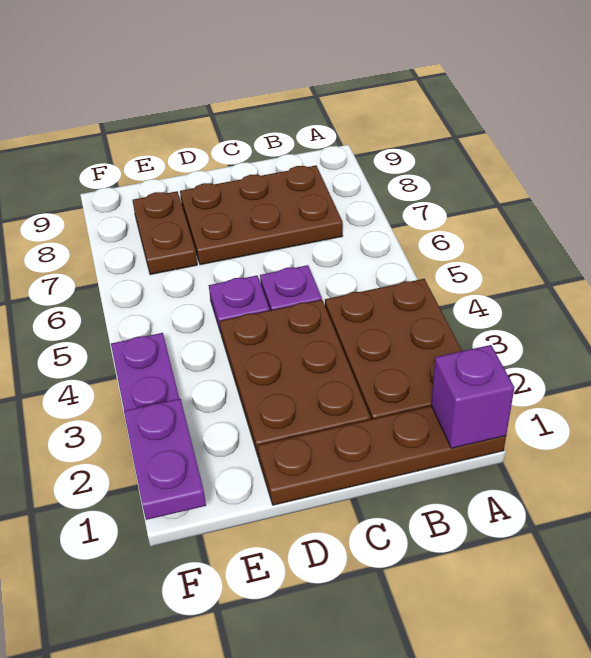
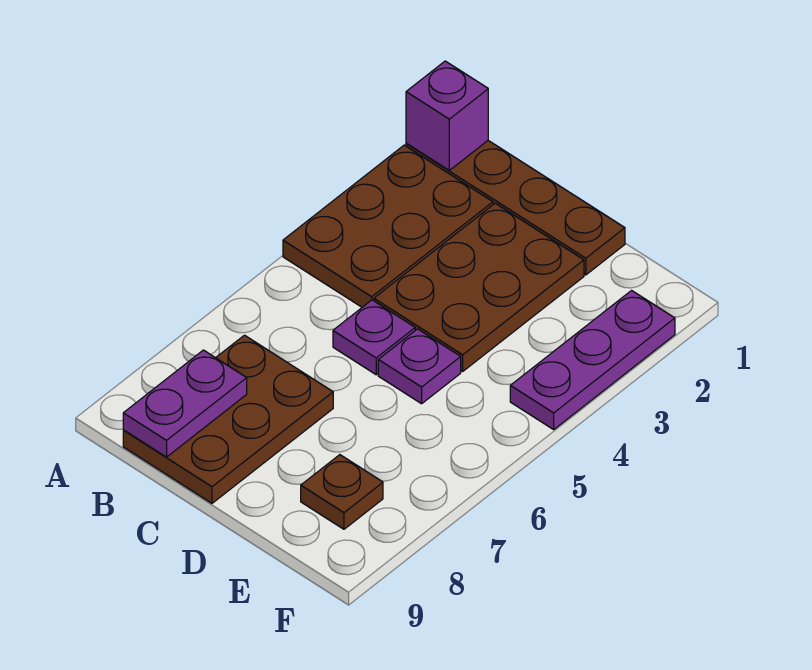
brown plate B7:D8 level 1 -> brown plate B7:C9 level 1
brown plate E7:E8 level 1 -> brown plate E8 level 1
purple plate F1:F2 level 2 -> purple plate B8:B9 level 2

